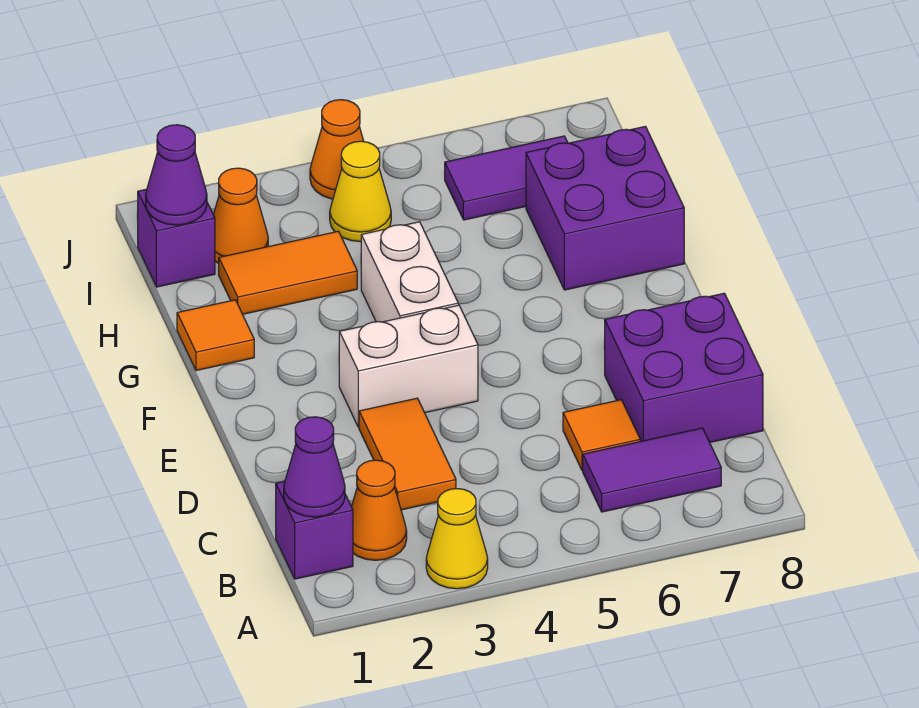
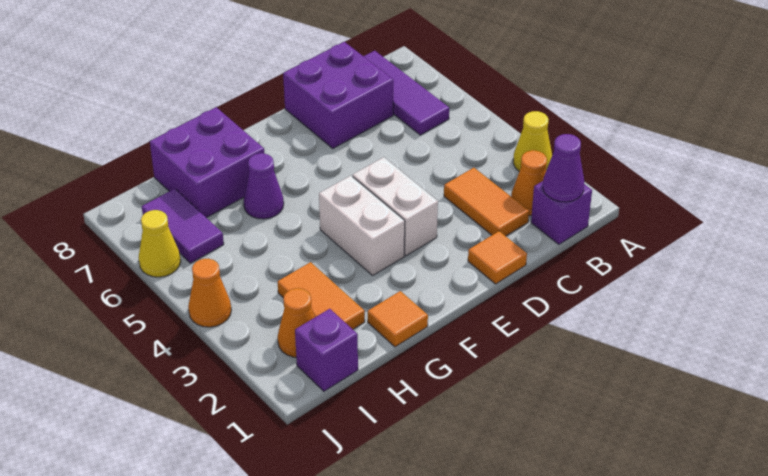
purple tile B6:B7 level 1 -> purple tile B6:B8 level 1
orange tile C3:D3 level 1 -> orange tile C2:C3 level 1
orange tile C6 level 1 -> orange tile D1 level 1
white brick F4:G4 level 1 -> white brick F3:F4 level 1
purple cone I1 level 2 -> purple cone G6 level 1
yellow cone I4 level 1 -> yellow cone J6 level 1

